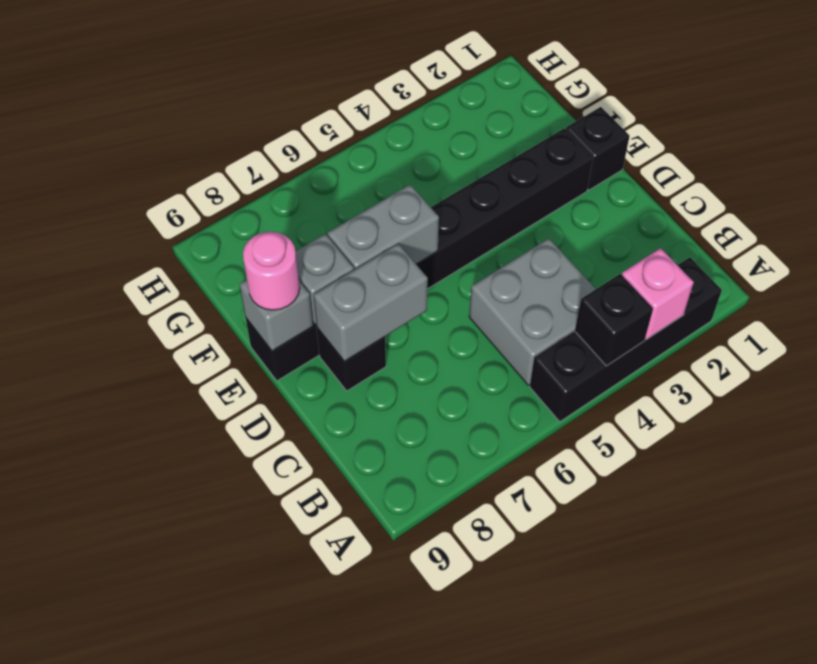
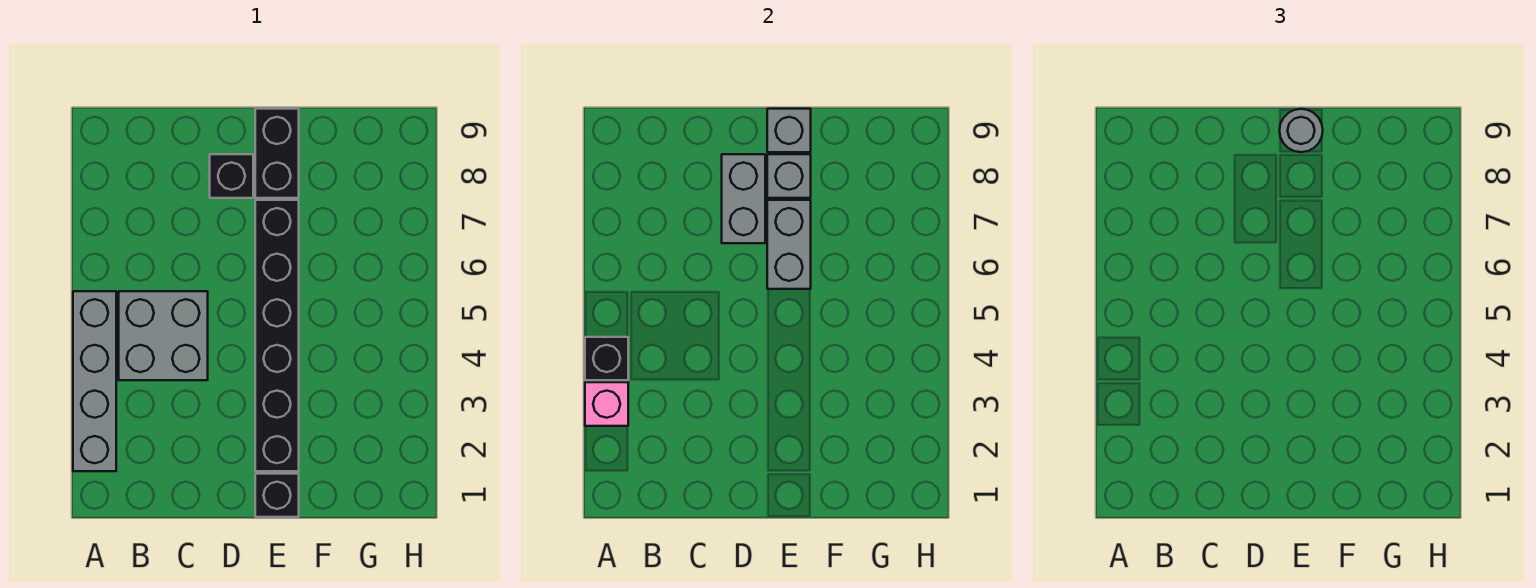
black brick A2:A5 level 1 -> grey brick A2:A5 level 1
pink round brick E9 level 3 -> grey round brick E9 level 3

